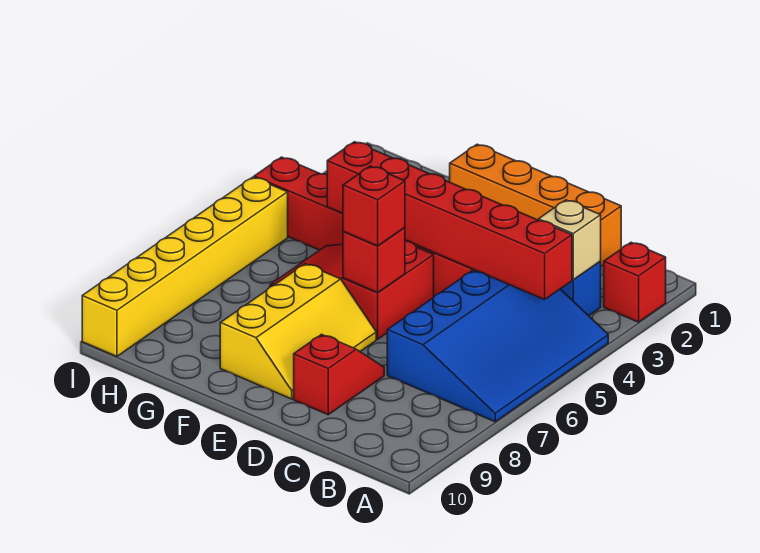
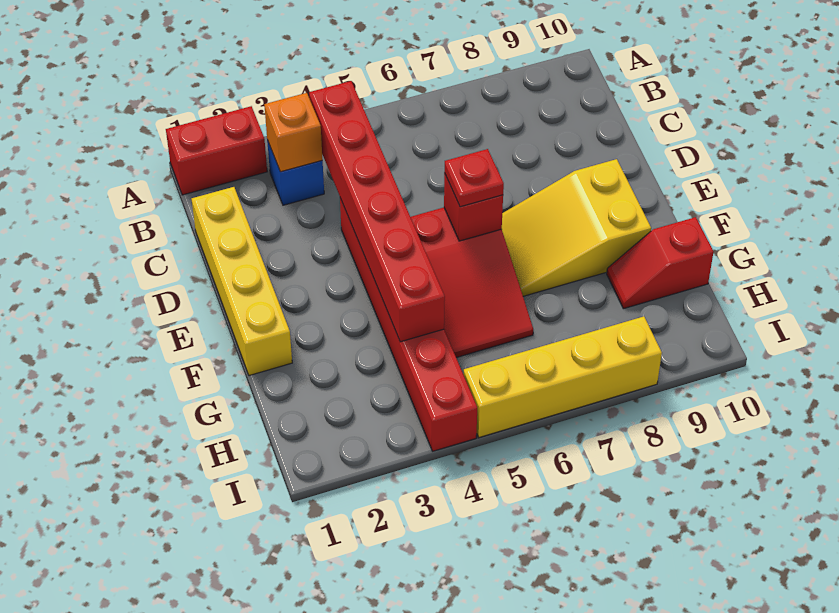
red brick A2 level 1 -> red brick A1:A2 level 1
blue slope A4:C7 level 1 top C -> none
tan brick B3 level 2 -> orange brick B3 level 2
orange brick C1:F1 level 1 -> yellow brick C1:F1 level 1
red slope D8:D9 level 1 top 9 -> red slope G9:G10 level 1 top 10
red brick E6 level 3 -> red plate E6 level 3
yellow slope E7:F9 level 1 top F -> yellow slope E7:F9 level 1 top 9
yellow brick I5:I10 level 1 -> yellow brick I5:I8 level 1

